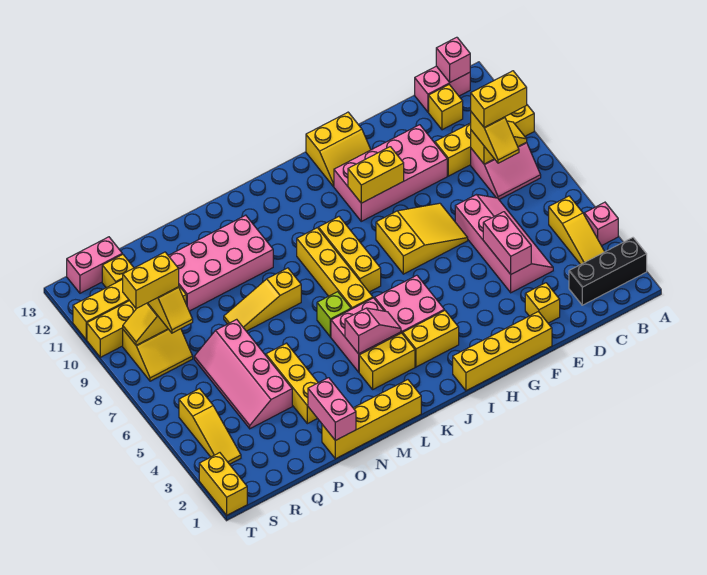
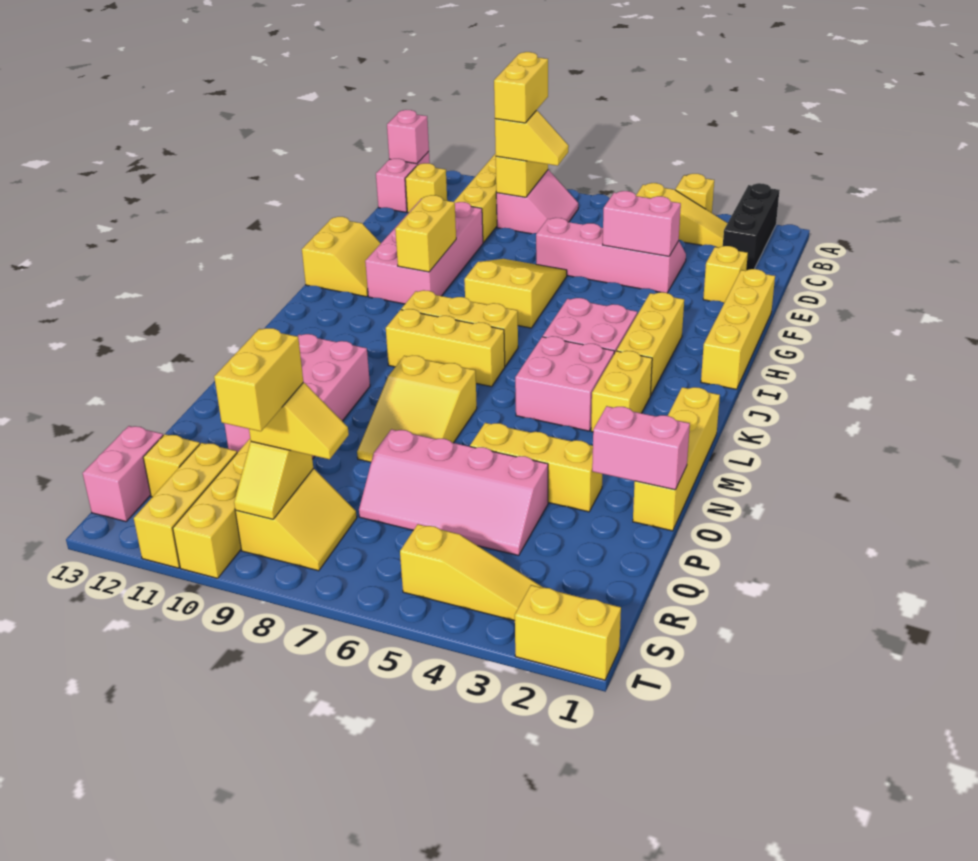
pink brick A4 level 1 -> yellow brick A4 level 1
yellow brick I3:J3 level 1 -> yellow brick H3:J3 level 1
pink slope K4:L4 level 2 top L -> none
yellow brick K6:K9 level 1 -> yellow brick K7:K9 level 1
lime brick L6 level 1 -> none
yellow slope M8:O8 level 1 top M -> yellow slope M7:O8 level 1 top M

